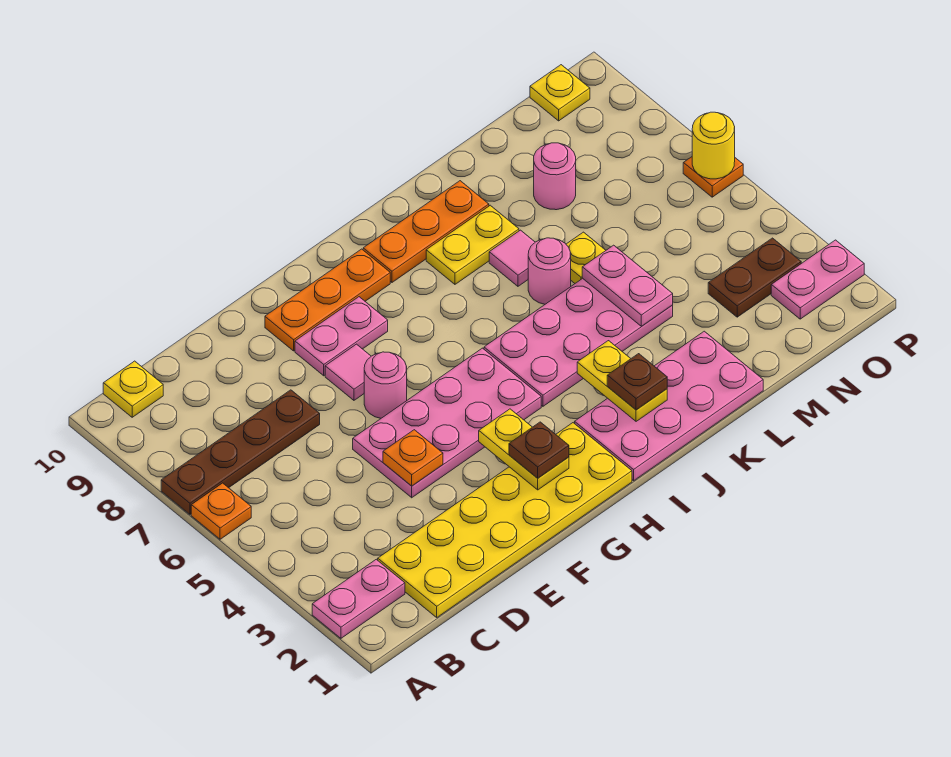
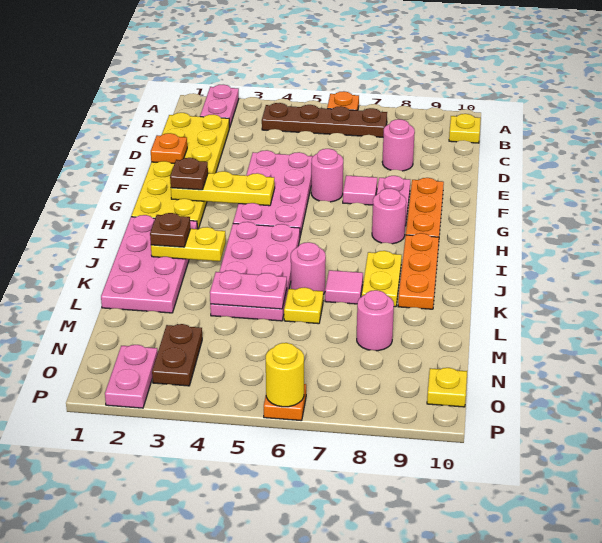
brown plate A7:D7 level 1 -> brown plate B4:B7 level 1
none -> pink round brick D8 level 1
orange plate E4 level 2 -> orange plate E1 level 2
yellow plate G2:G3 level 2 -> yellow plate G2:G4 level 2
none -> pink round brick H8 level 1

